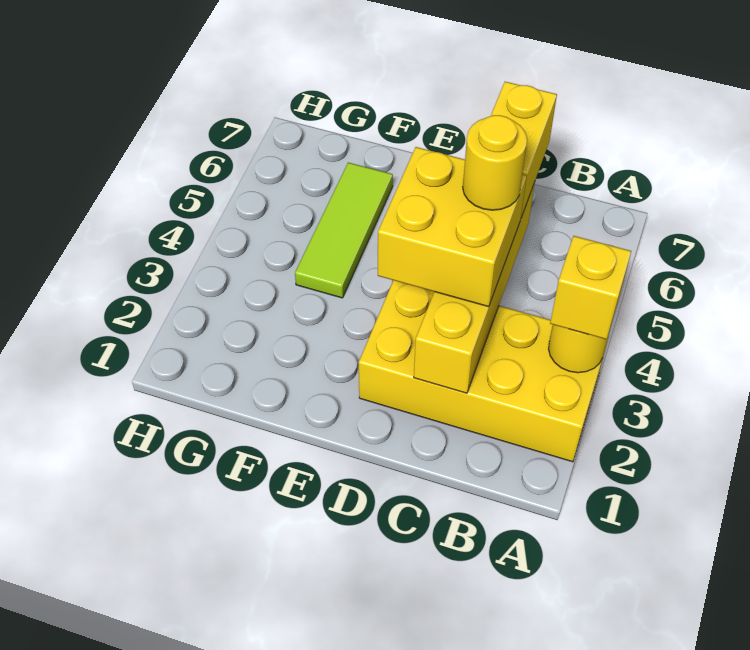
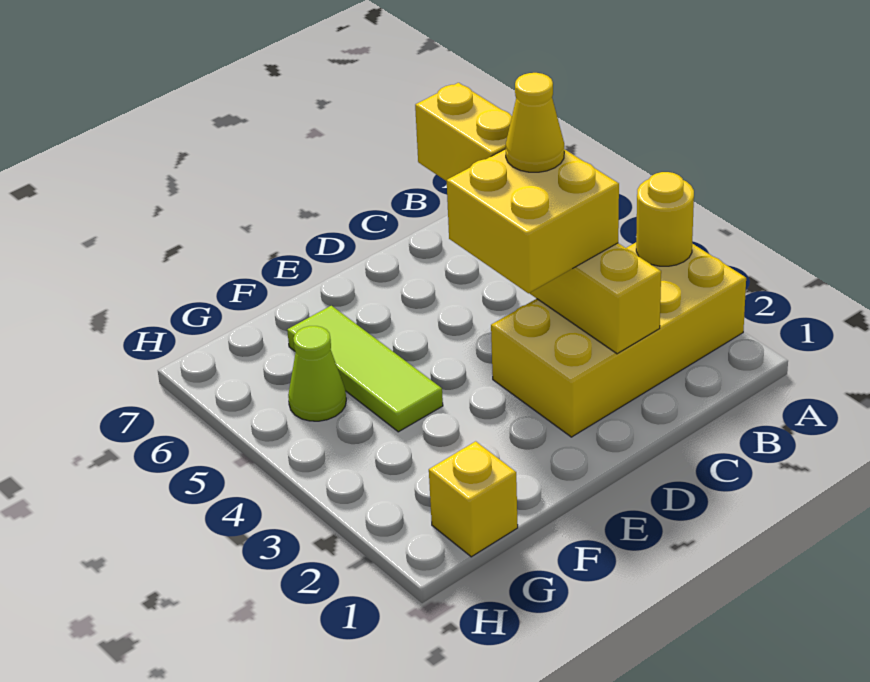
yellow brick A3 level 3 -> yellow brick G1 level 1
yellow round brick C4 level 4 -> yellow cone C4 level 4
none -> lime cone G5 level 1

